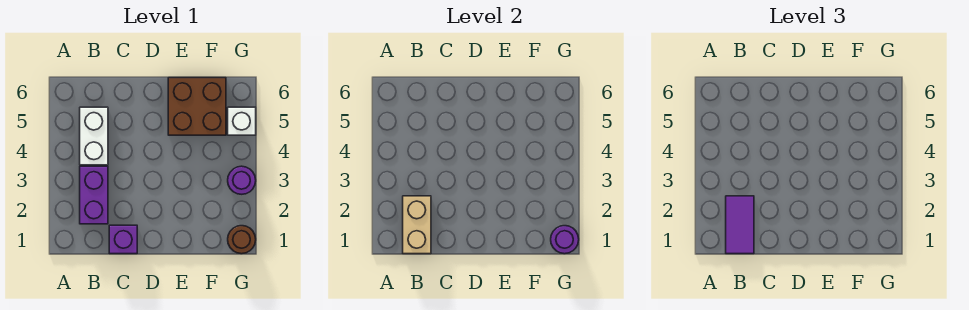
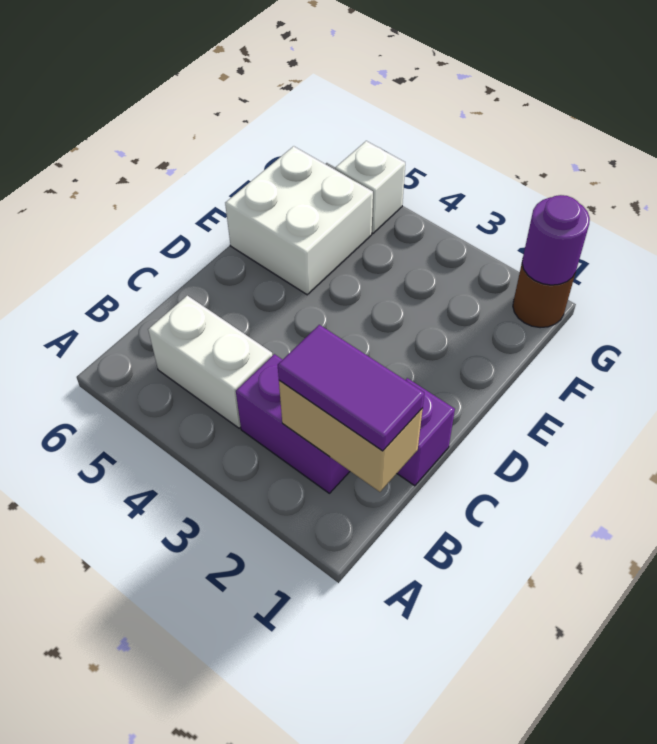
brown brick E5:F6 level 1 -> white brick E5:F6 level 1
purple round brick G3 level 1 -> none

